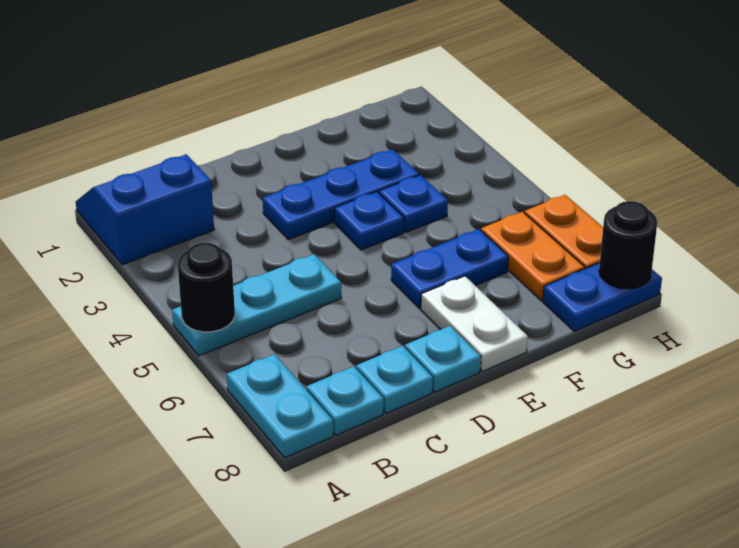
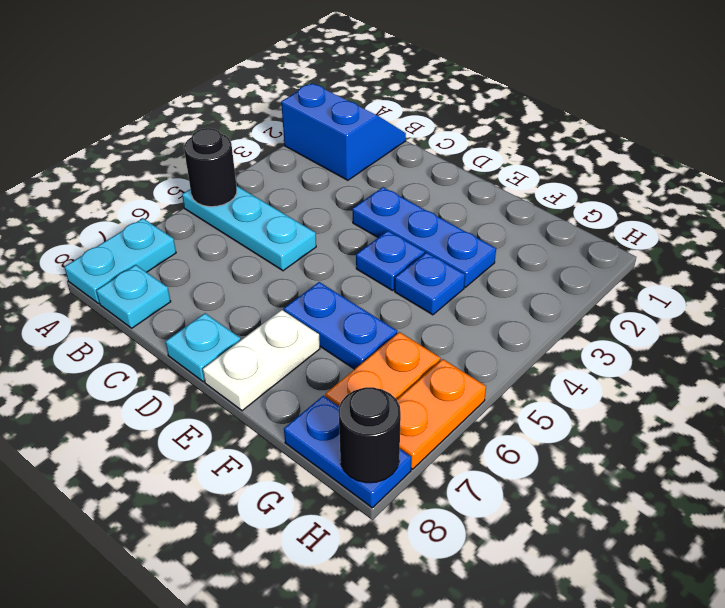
cyan plate C8 level 1 -> none

